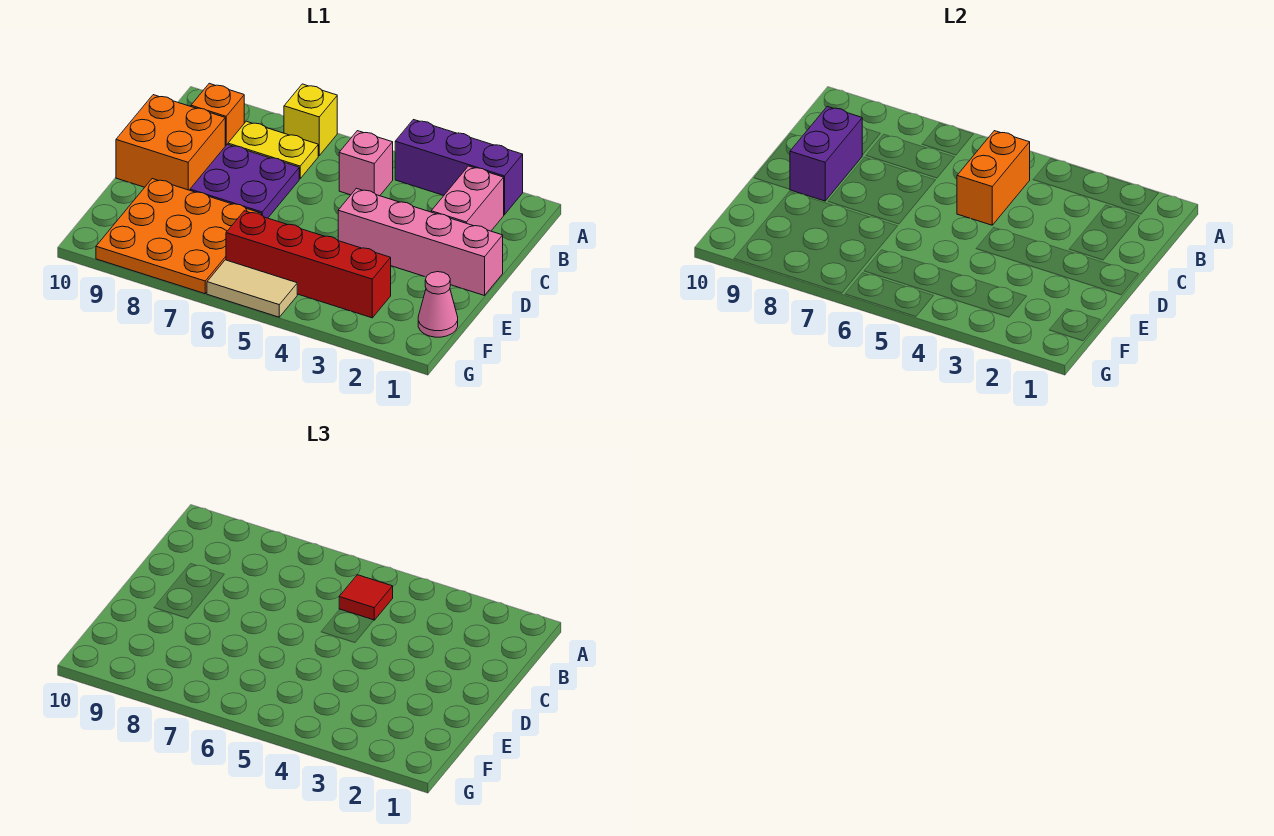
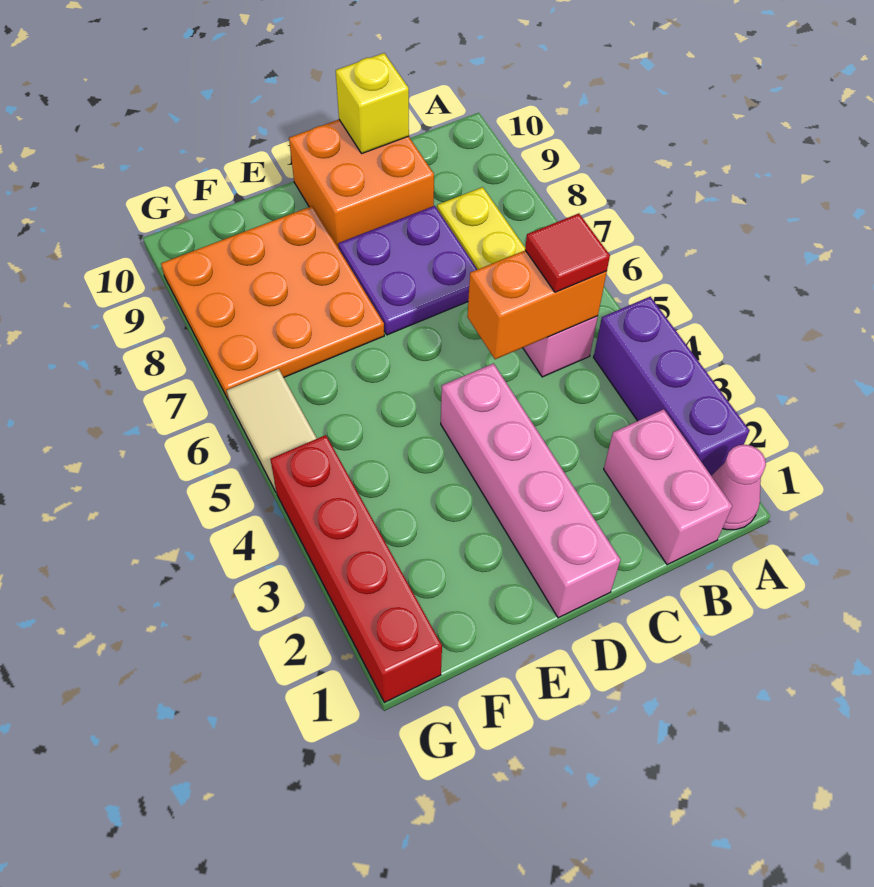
yellow brick A7 level 1 -> yellow brick C10 level 2
pink brick B2:C2 level 1 -> pink brick B1:B2 level 1
orange brick B9 level 1 -> none
purple brick C9:D9 level 2 -> none
pink cone F1 level 1 -> pink cone A1 level 1
red brick F3:F6 level 1 -> red brick G1:G4 level 1

